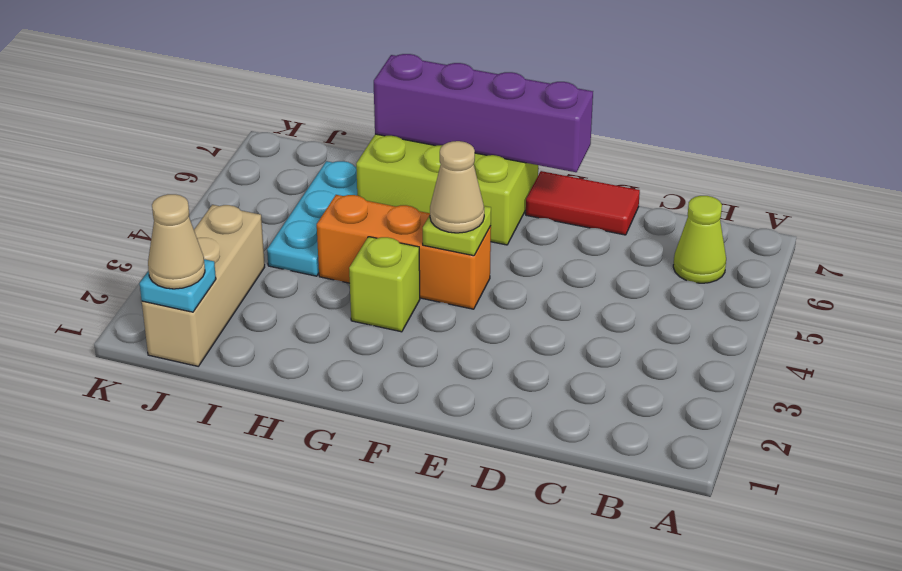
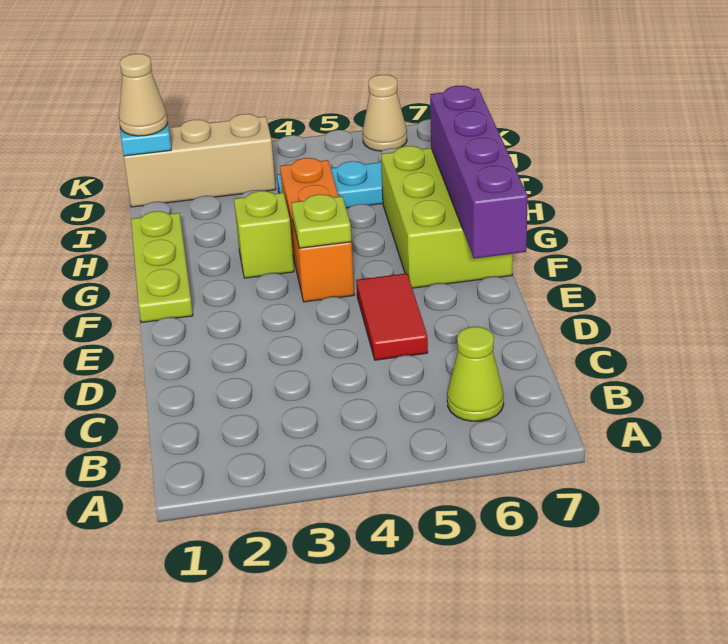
red tile D7:E7 level 1 -> red tile D5:E5 level 1
none -> lime plate F1:H1 level 1
tan cone F4 level 3 -> tan cone K6 level 1

